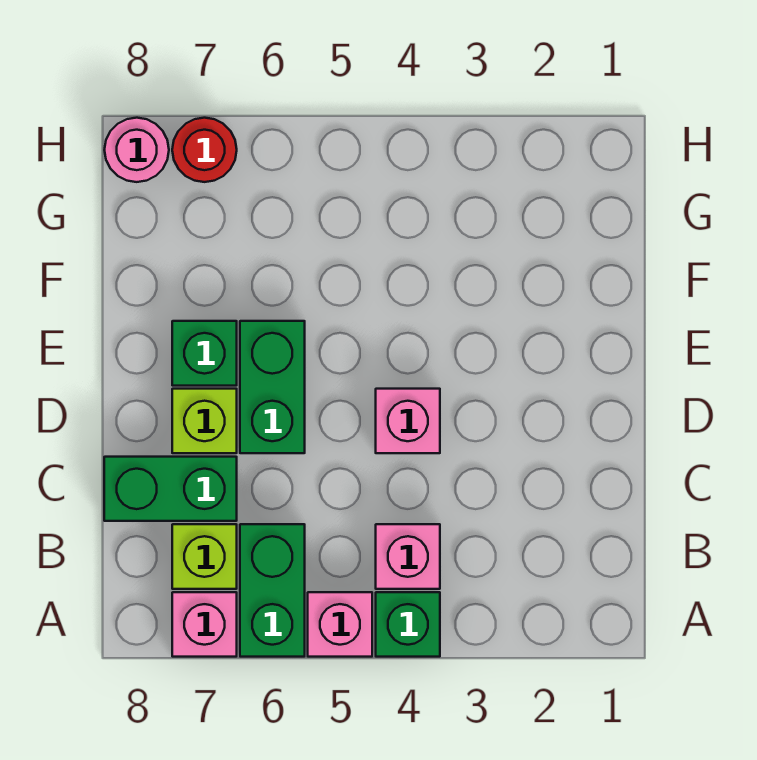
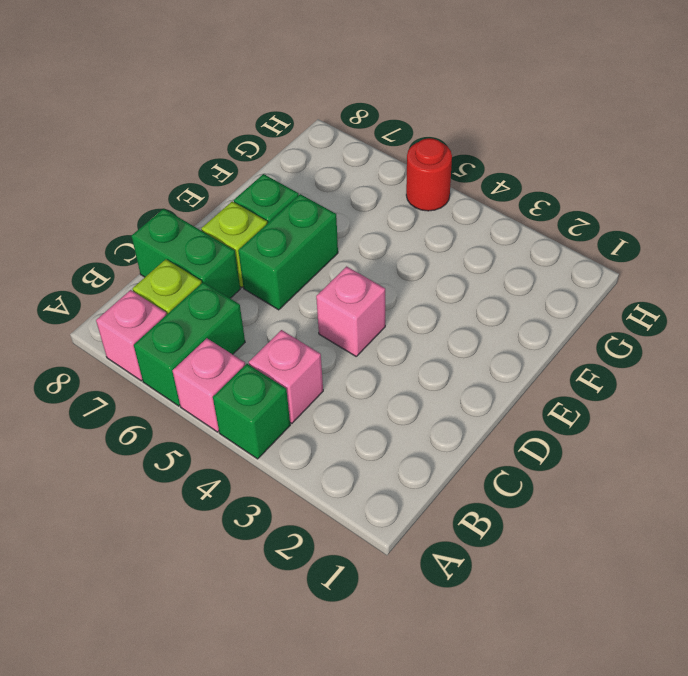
red round brick H7 level 1 -> red round brick H5 level 1
pink round brick H8 level 1 -> none

